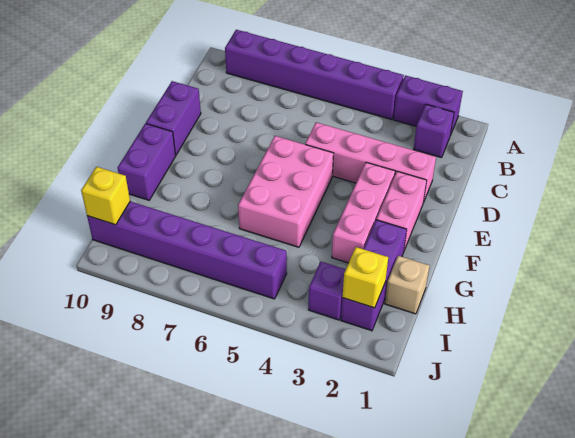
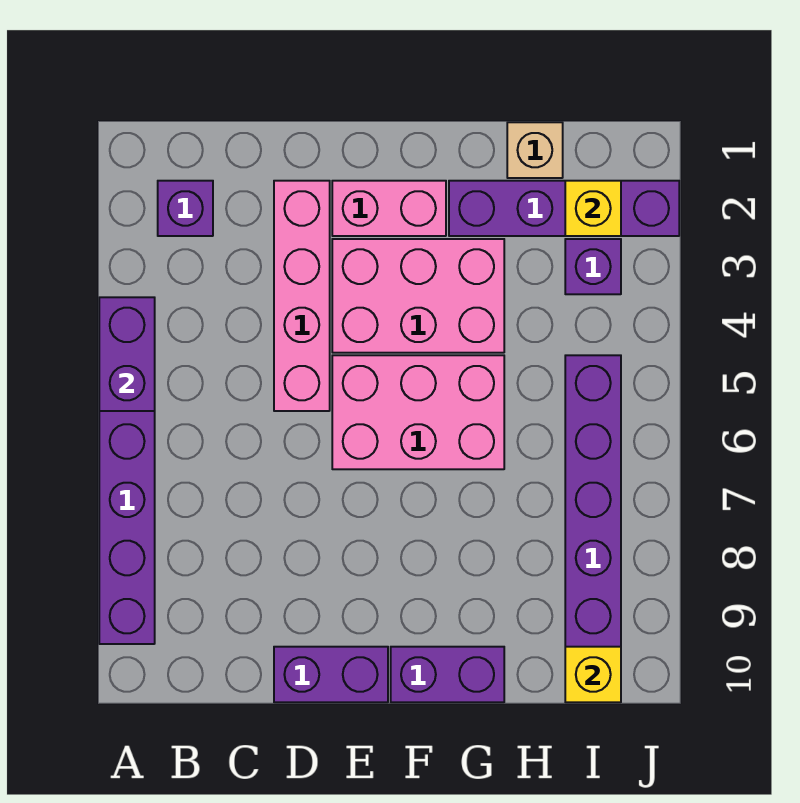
purple brick A2:A3 level 1 -> purple brick A4:A5 level 2
pink brick E3:G3 level 1 -> pink brick E3:G4 level 1
purple brick G2:I2 level 1 -> purple brick G2:J2 level 1

